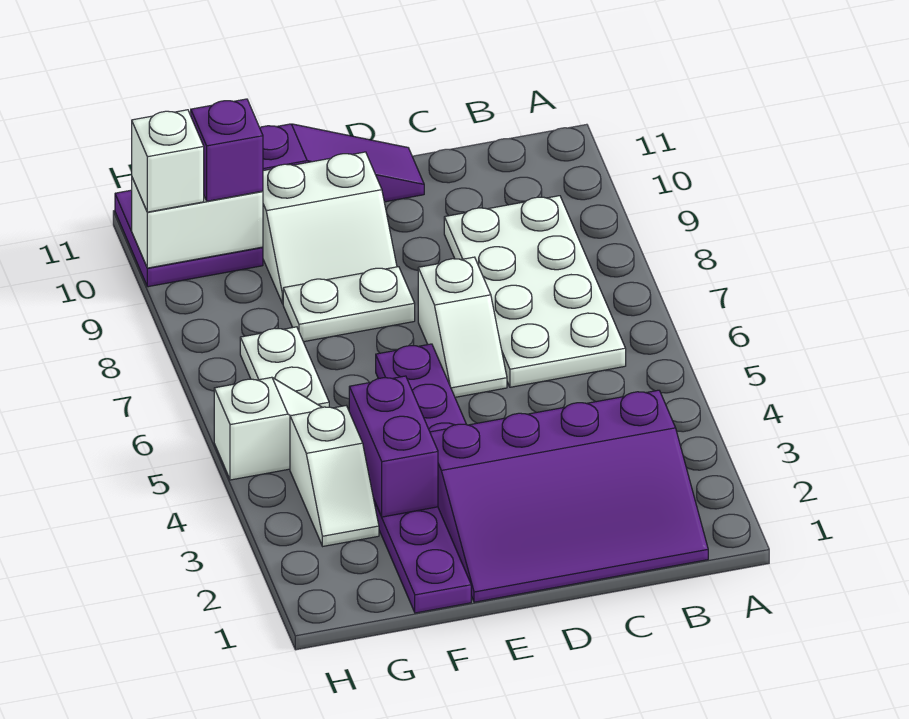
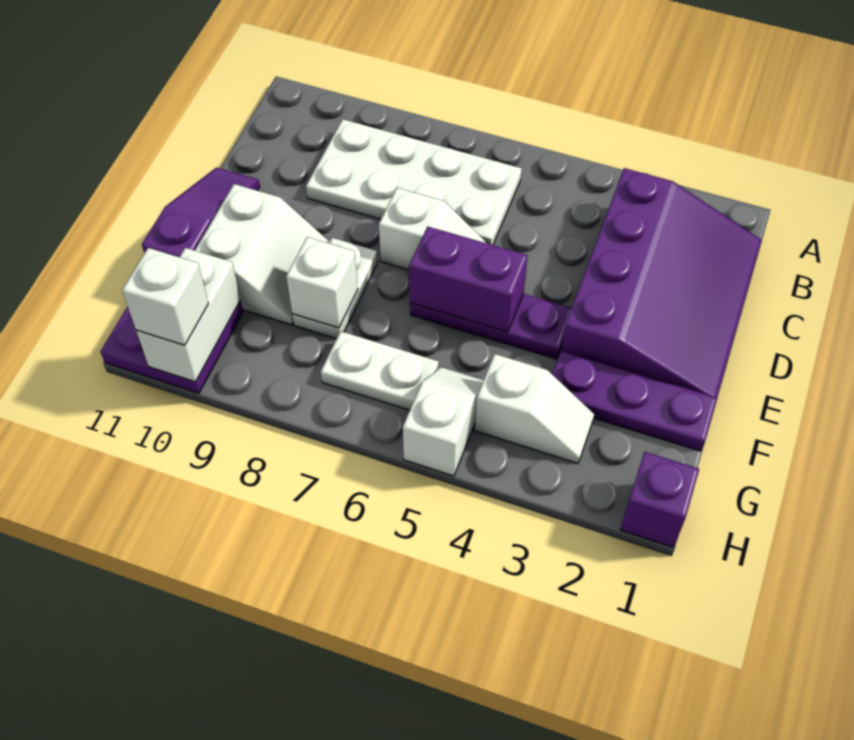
purple brick F3:F4 level 2 -> purple brick E5:E6 level 2
none -> white brick F8 level 2
purple brick G10 level 3 -> purple brick H1 level 1

